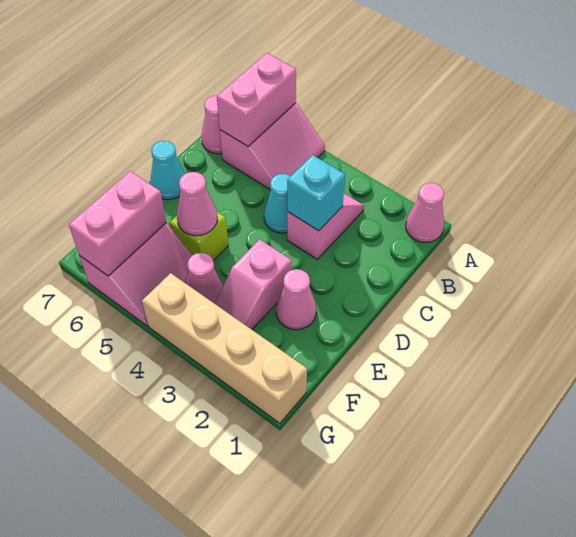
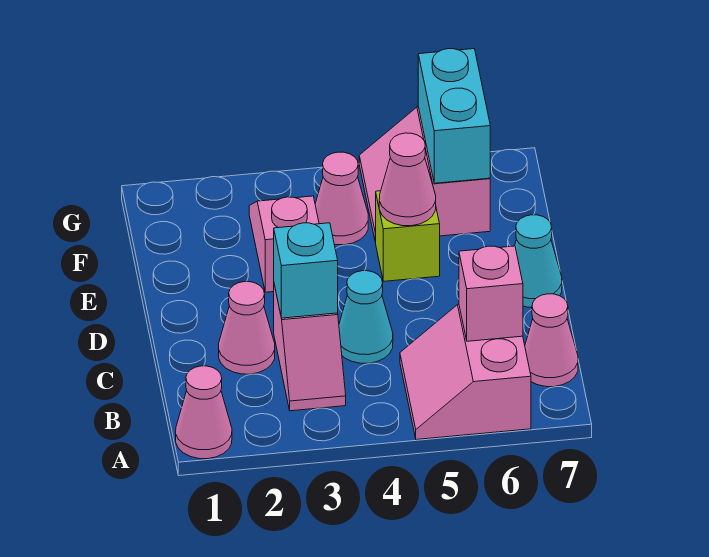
pink brick A6:B6 level 2 -> pink brick B6 level 2
pink cone E2 level 1 -> pink cone C2 level 1
pink brick F6:G6 level 2 -> cyan brick F6:G6 level 2
tan brick G1:G4 level 1 -> none

